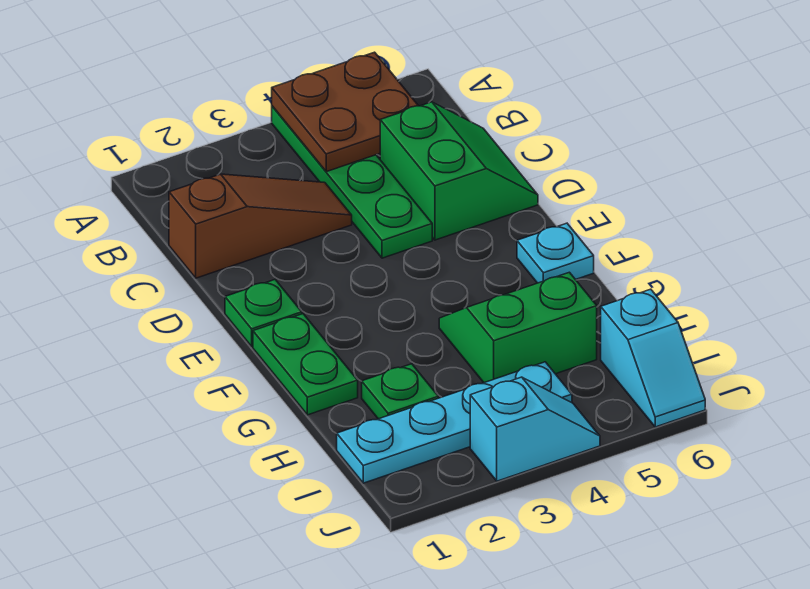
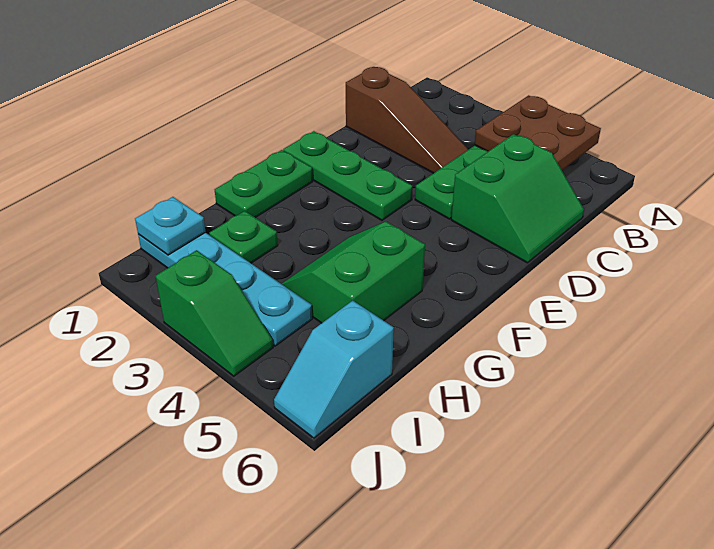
green plate E1 level 1 -> green plate E1:E3 level 1
cyan plate F6 level 1 -> cyan plate I1 level 2
green slope G4:H5 level 1 top H -> green slope G4:H5 level 1 top 5
cyan slope J3:J4 level 1 top 3 -> green slope J3:J4 level 1 top 3

